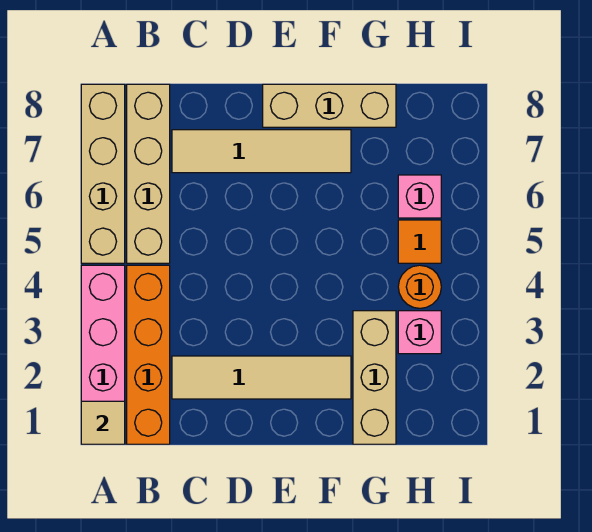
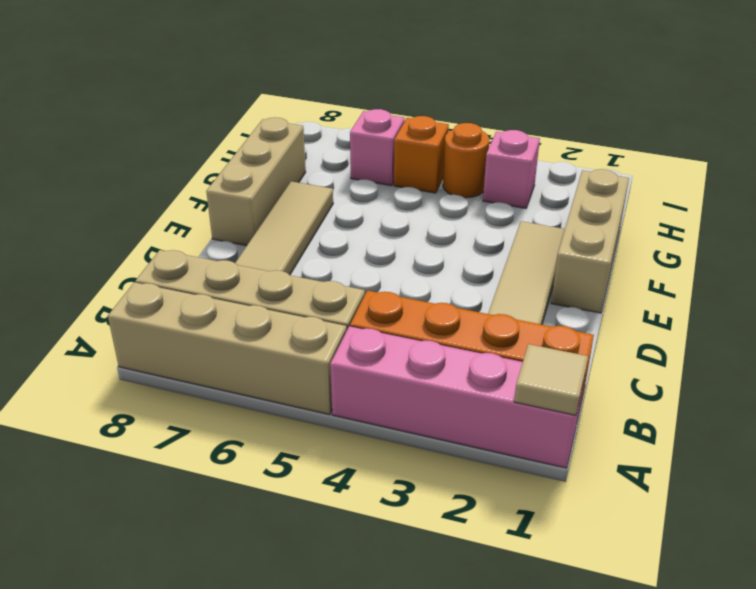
tan brick G1:G3 level 1 -> tan brick E1:G1 level 1
orange tile H5 level 1 -> orange brick H5 level 1

